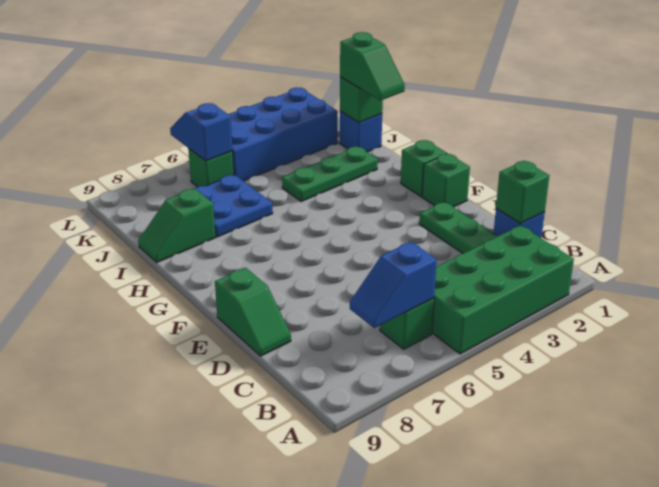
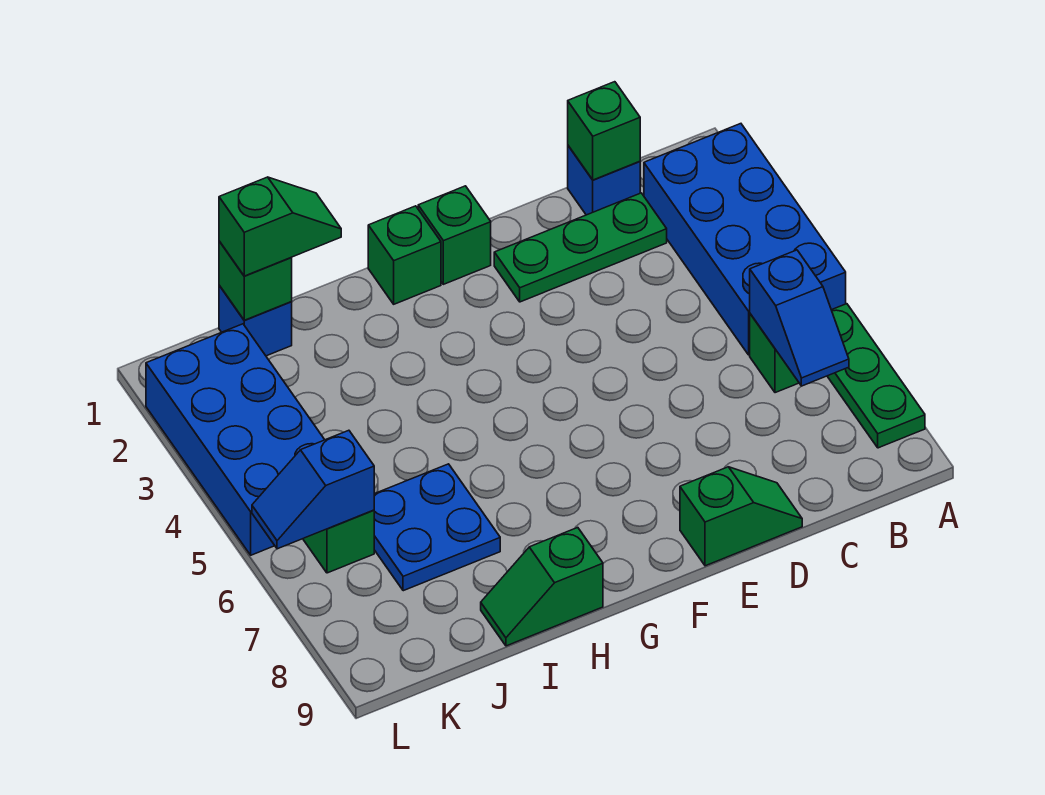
green brick A2:B5 level 1 -> blue brick A2:B5 level 1
green plate I2:I4 level 1 -> green plate A6:A8 level 1
green slope I8:I9 level 1 top 8 -> green slope H9:I9 level 1 top H

